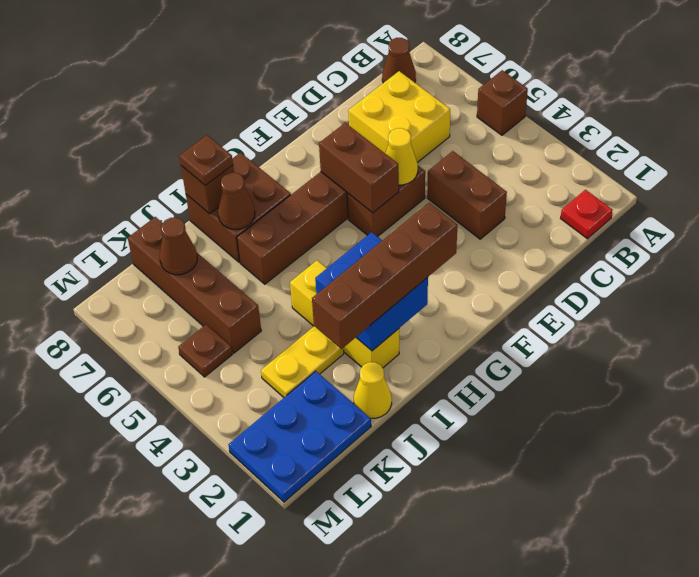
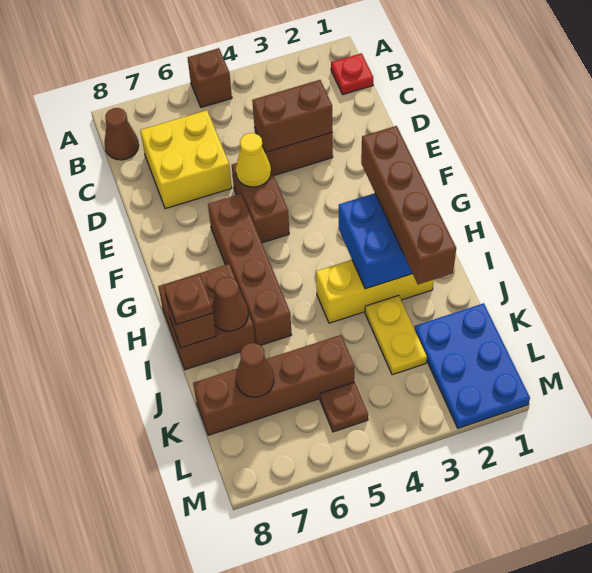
brown brick F5:F6 level 2 -> brown brick D3:D4 level 2
yellow cone J1 level 1 -> none

